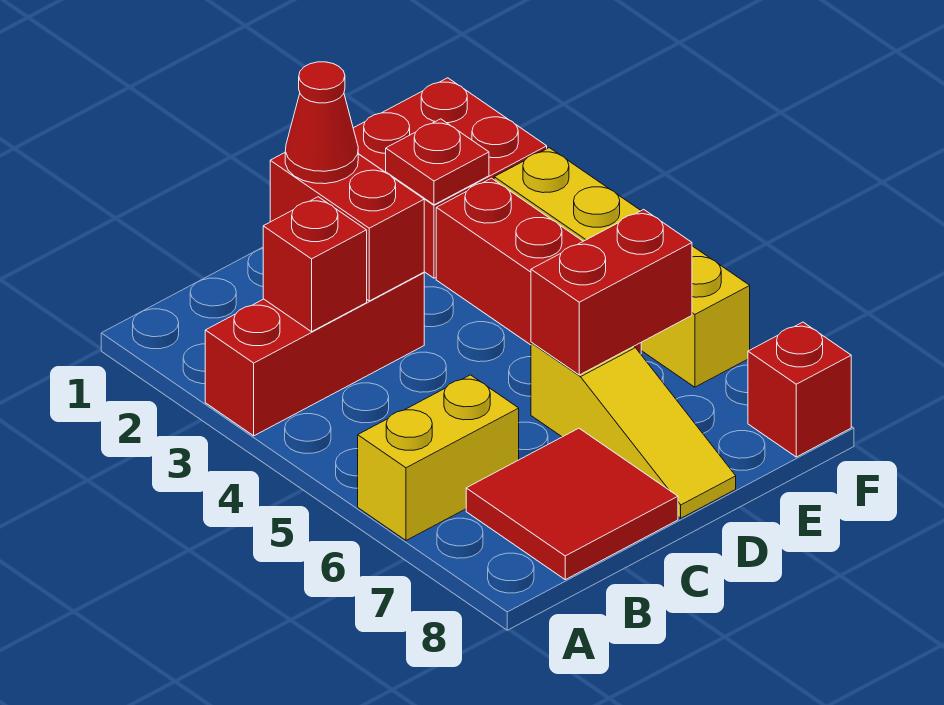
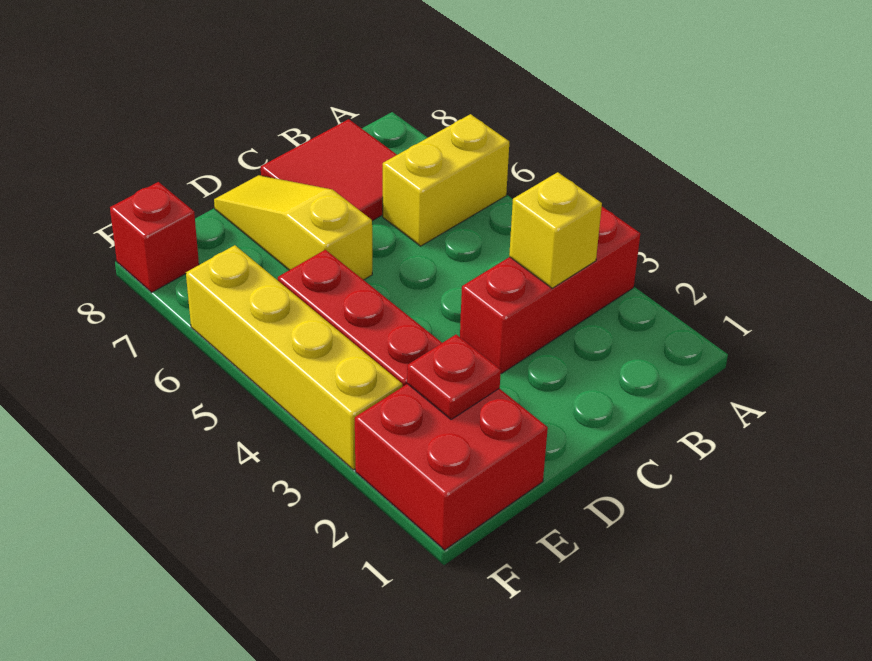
red brick B3 level 2 -> yellow brick B3 level 2
red brick C2:C3 level 2 -> none
red cone C2 level 3 -> none
red brick D6:E6 level 2 -> none

